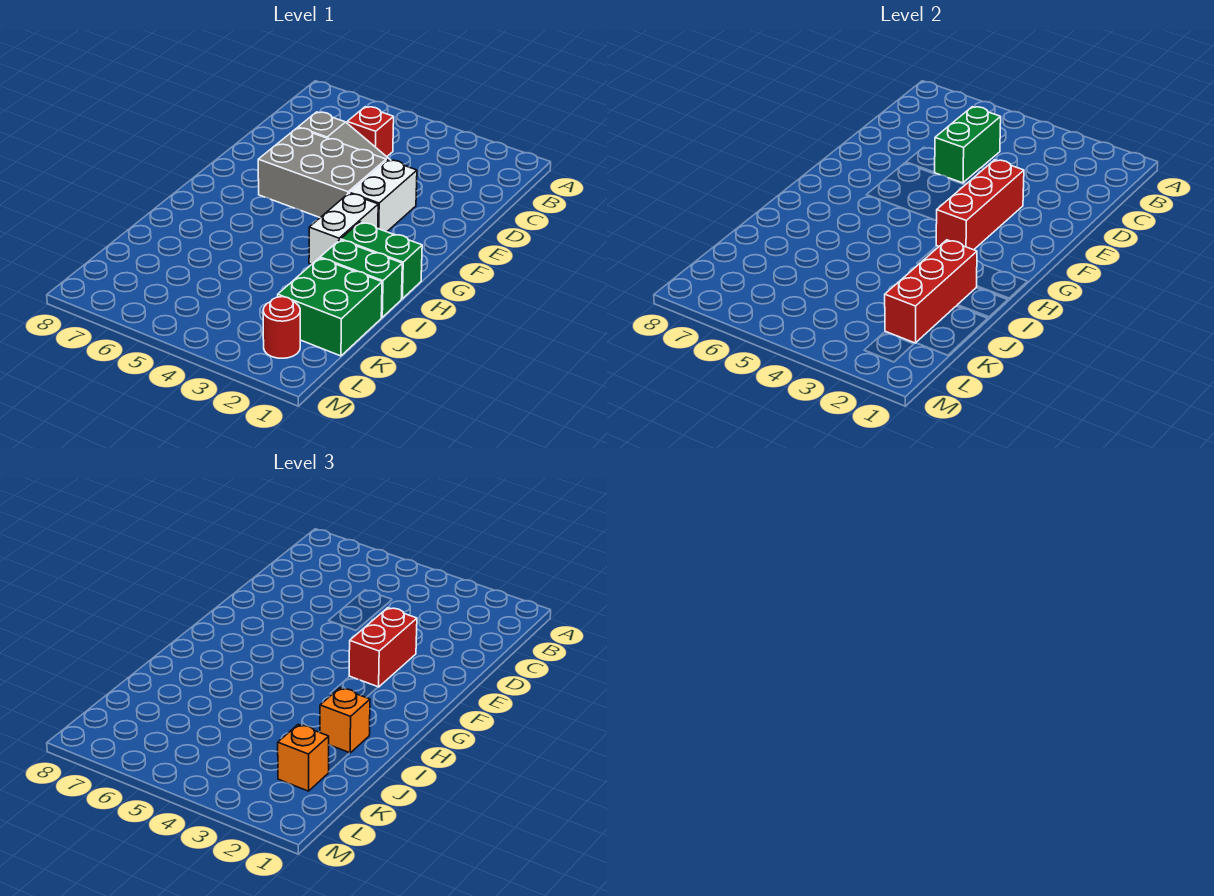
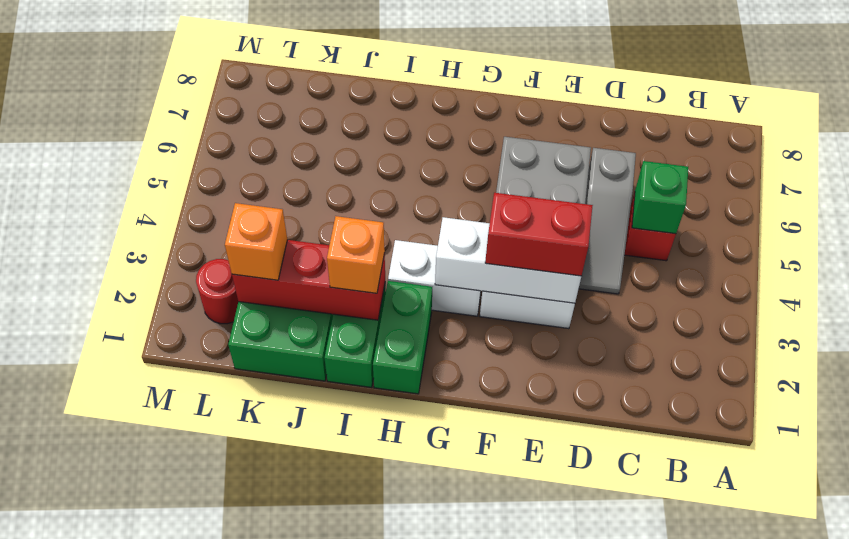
green brick C5:D5 level 2 -> green brick C5 level 2
red brick E3:G3 level 2 -> white brick E3:G3 level 2

